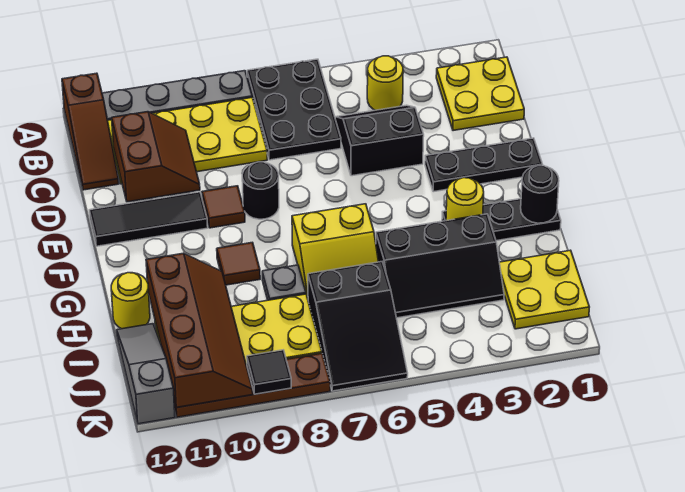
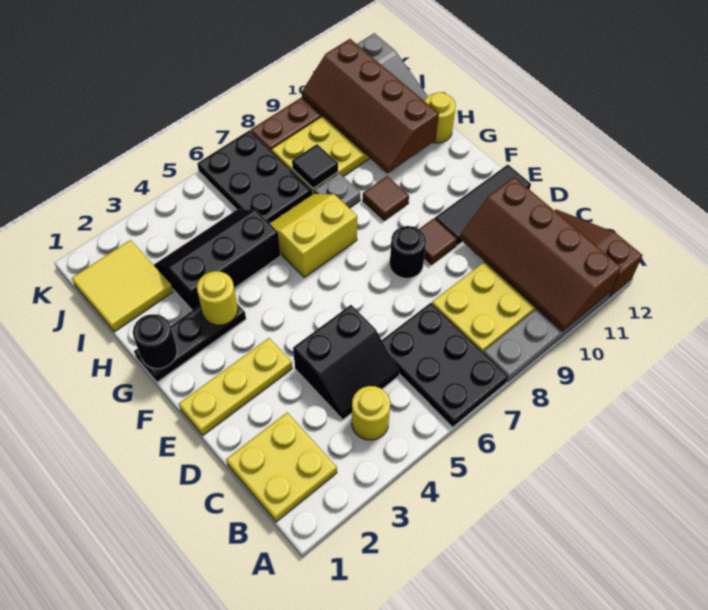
brown slope C10:D11 level 2 top 11 -> brown slope A10:D11 level 2 top 11
black plate E1:E3 level 1 -> yellow plate E1:E3 level 1
yellow plate I1:J2 level 1 -> yellow tile I1:J2 level 1
black slope I6:K7 level 1 top I -> black plate I6:K7 level 1
black tile K9 level 2 -> black tile I8 level 2

